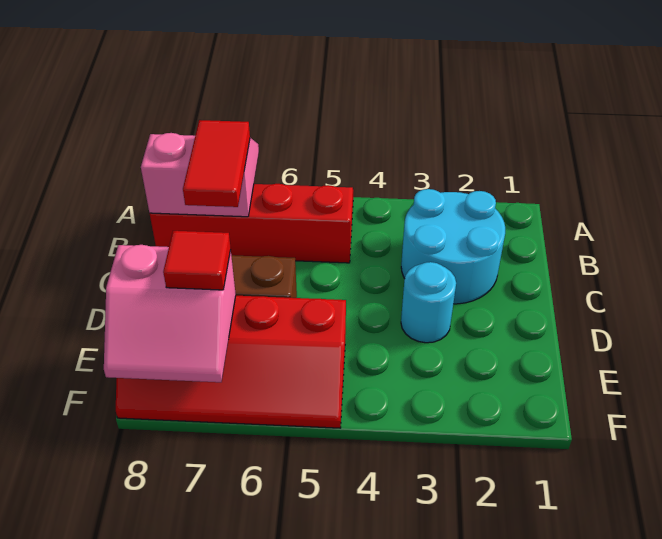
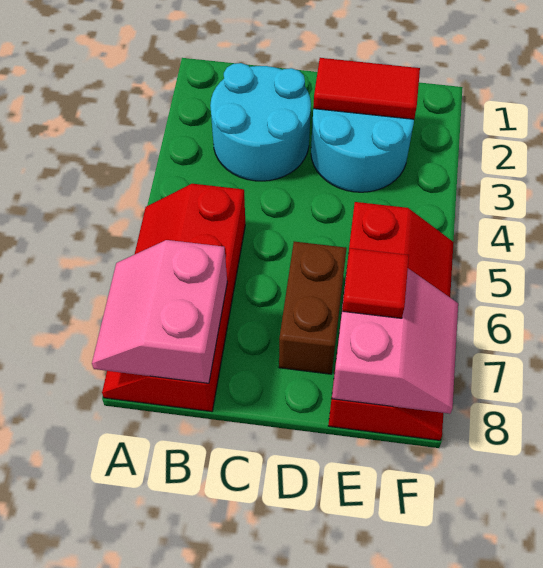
red tile B7:C7 level 3 -> red tile D2:E2 level 2
cyan round brick D3 level 1 -> cyan round brick D2:E3 level 1

